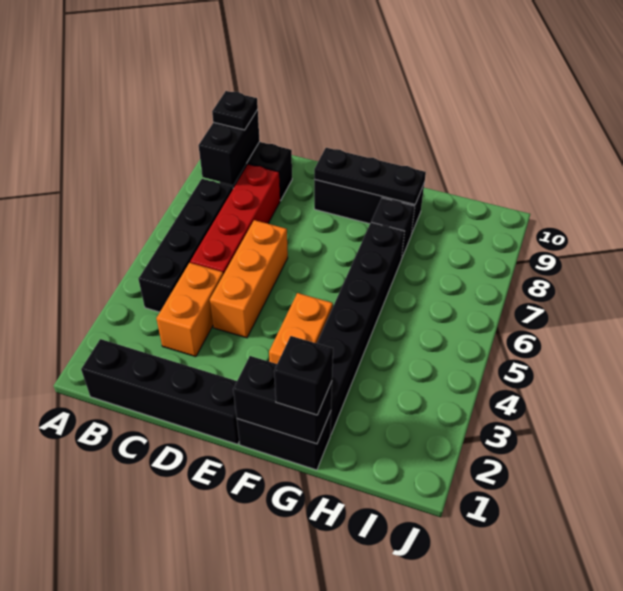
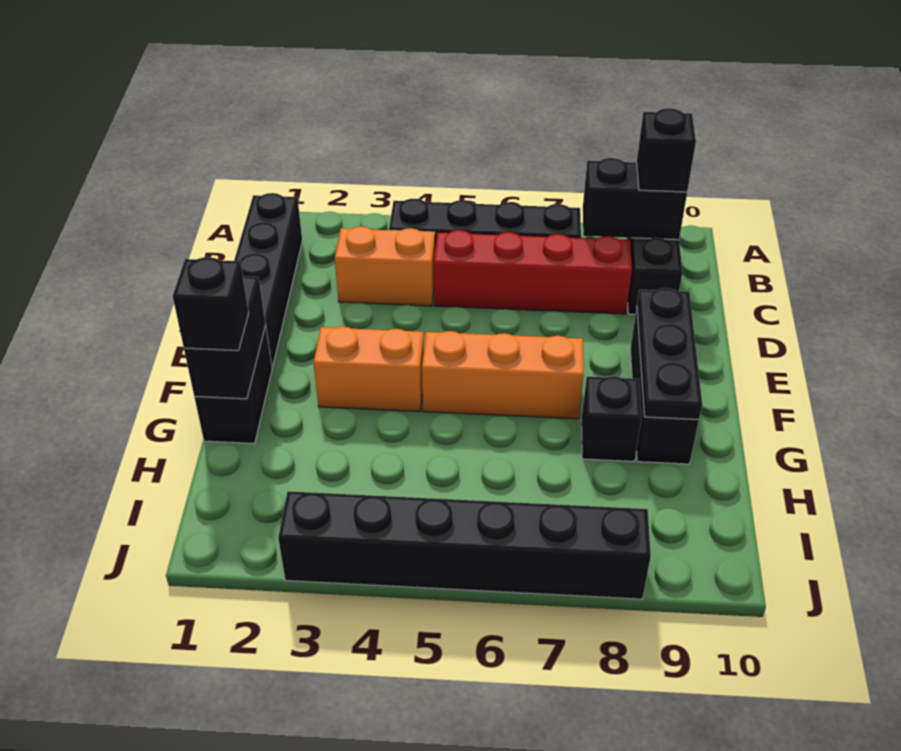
black plate B9 level 3 -> black brick B9 level 3
orange brick D4:D6 level 1 -> orange brick F5:F7 level 1
black brick G2:G7 level 1 -> black brick J3:J8 level 1

